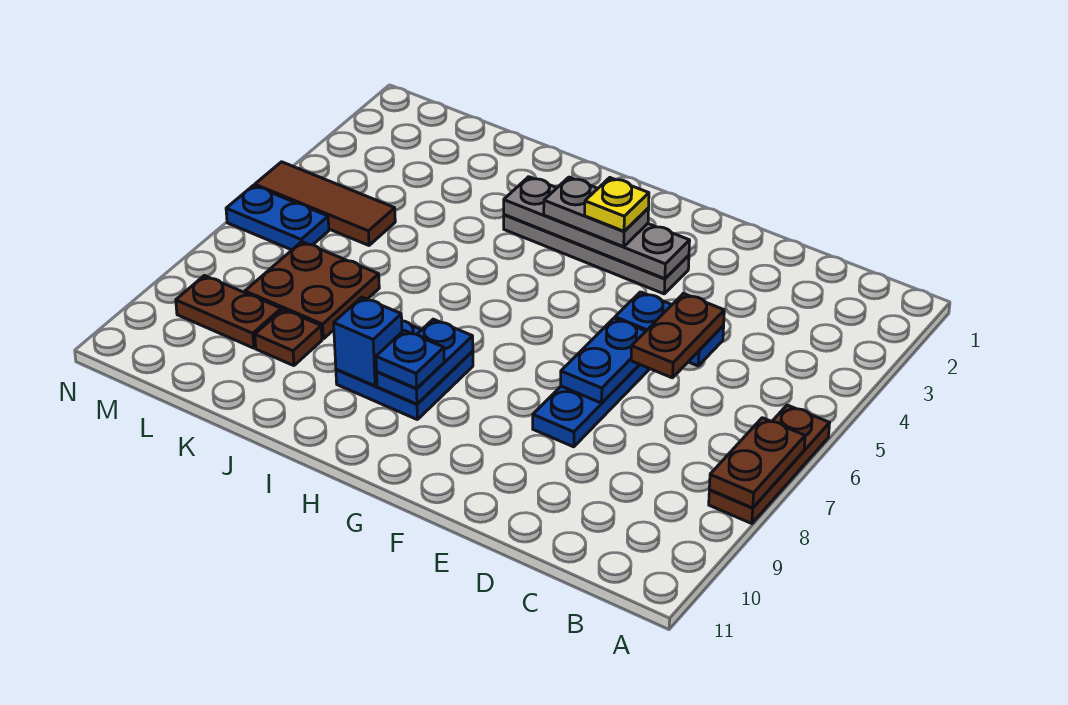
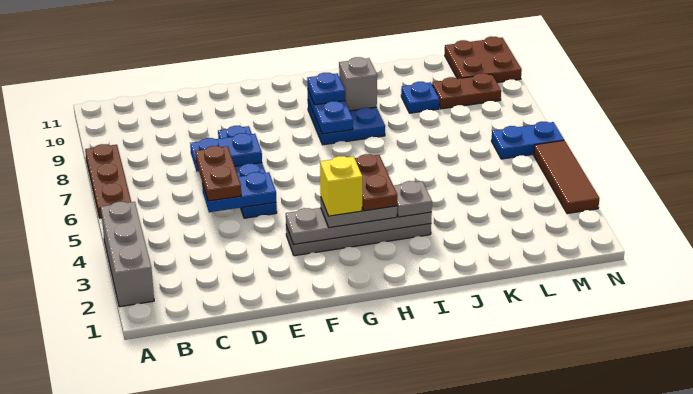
none -> grey brick A2:A4 level 1
brown plate A7:A8 level 2 -> brown plate H3:H4 level 4
blue plate E6:E7 level 2 -> blue plate D7:E7 level 2
yellow plate G3 level 4 -> yellow brick G3 level 4
none -> grey plate I3 level 3
blue brick I9 level 2 -> grey brick I9 level 2
brown plate K7:L8 level 1 -> brown plate M10:N11 level 1
brown plate K9 level 1 -> blue plate K9 level 1
brown tile L5:N5 level 1 -> brown tile N3:N5 level 1

